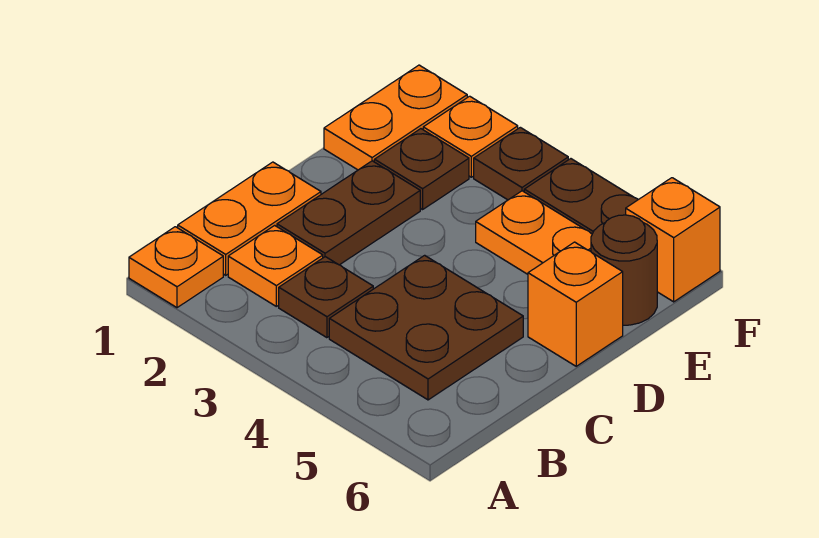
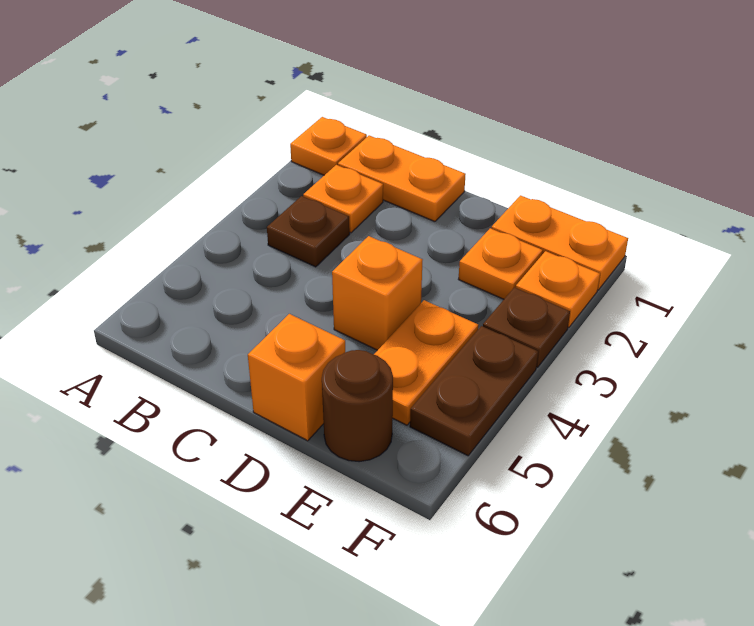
brown plate B4:C5 level 1 -> none
brown plate C2:D2 level 1 -> none
brown plate E2 level 1 -> orange plate E2 level 1
orange brick F6 level 1 -> orange brick D4 level 1

